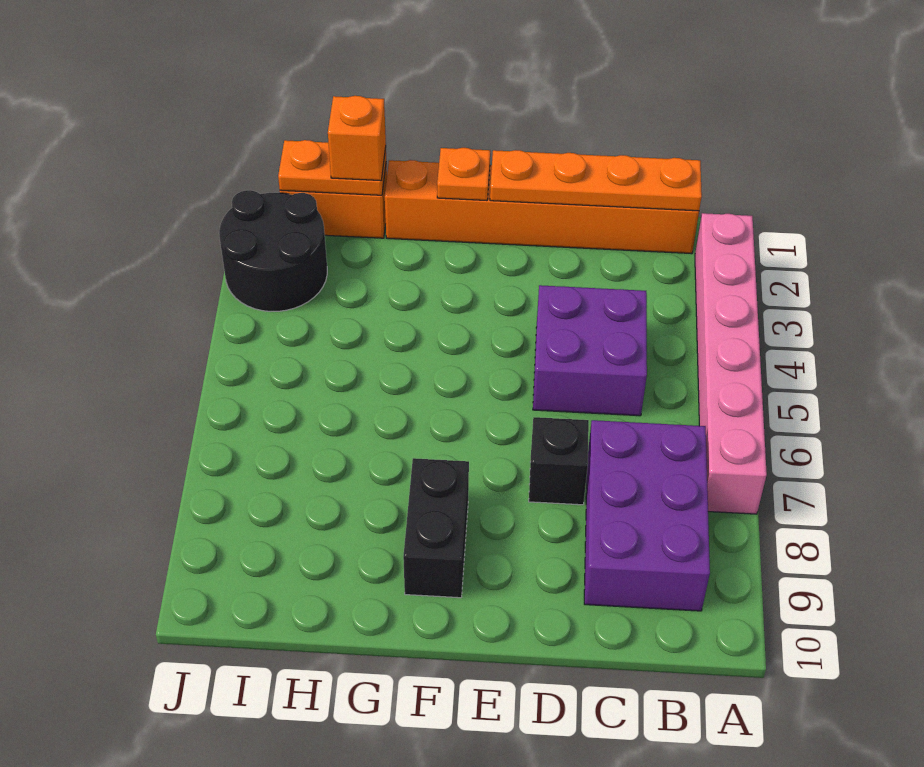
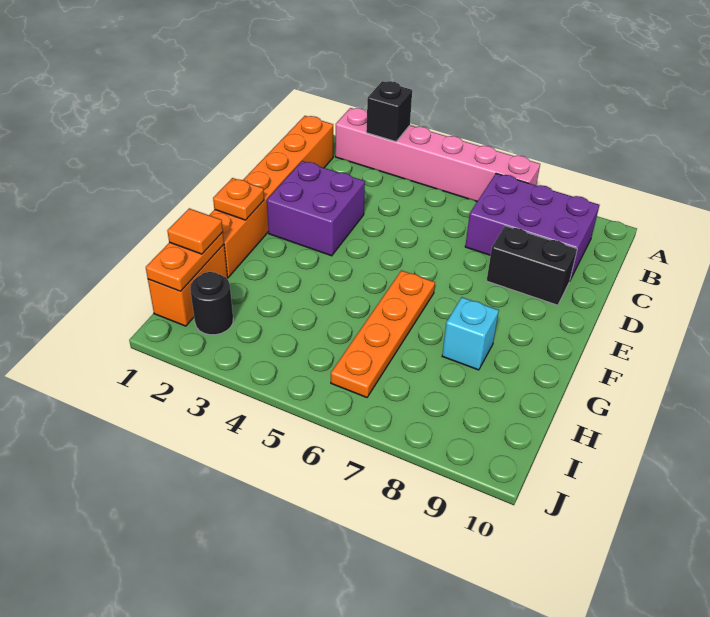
orange plate B1:E1 level 2 -> orange plate F6:I6 level 1
purple brick C4:D5 level 1 -> purple brick D2:E3 level 1
black brick D7 level 1 -> black brick A3 level 2
black brick F8:F9 level 1 -> black brick D8:D9 level 1
none -> cyan brick G8 level 1
orange brick H1 level 3 -> orange tile H1 level 3
black round brick I2:J3 level 1 -> black round brick I2 level 1

